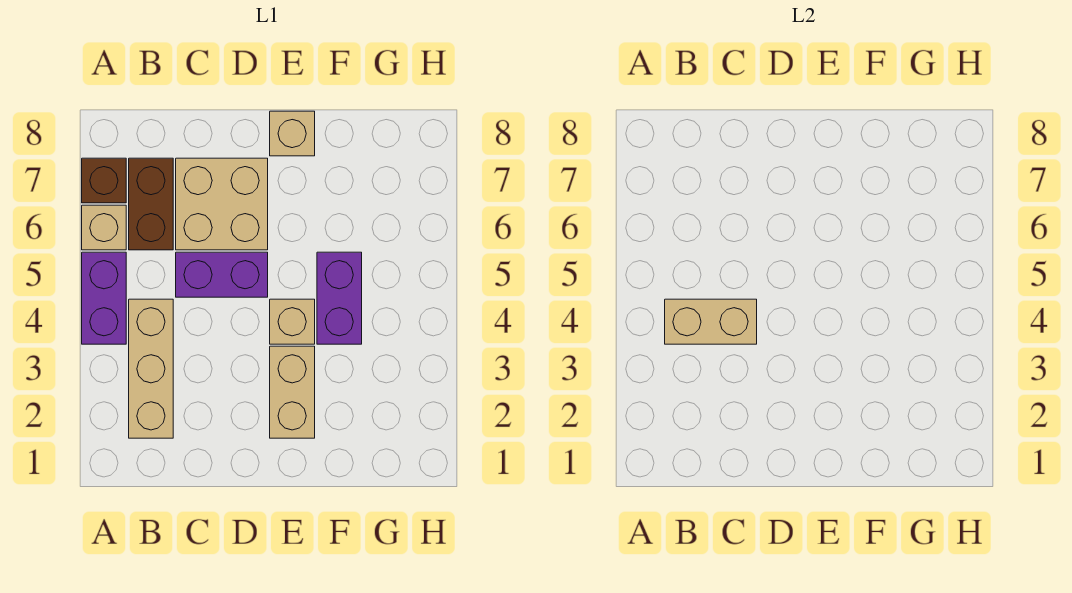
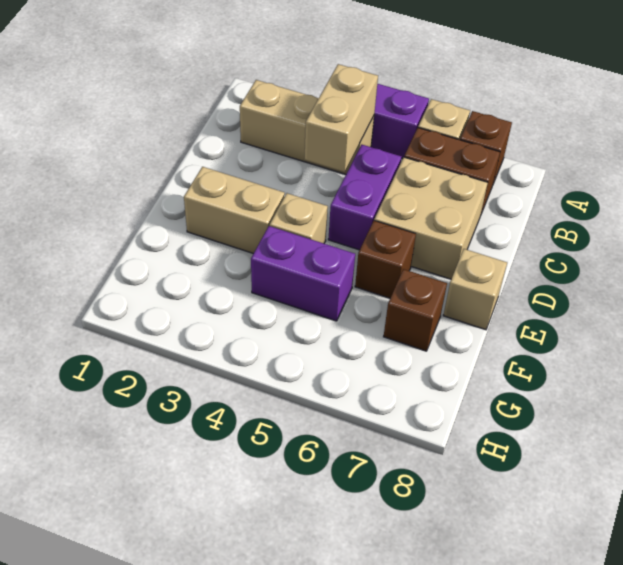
none -> brown brick E6 level 1
none -> brown brick F7 level 1

